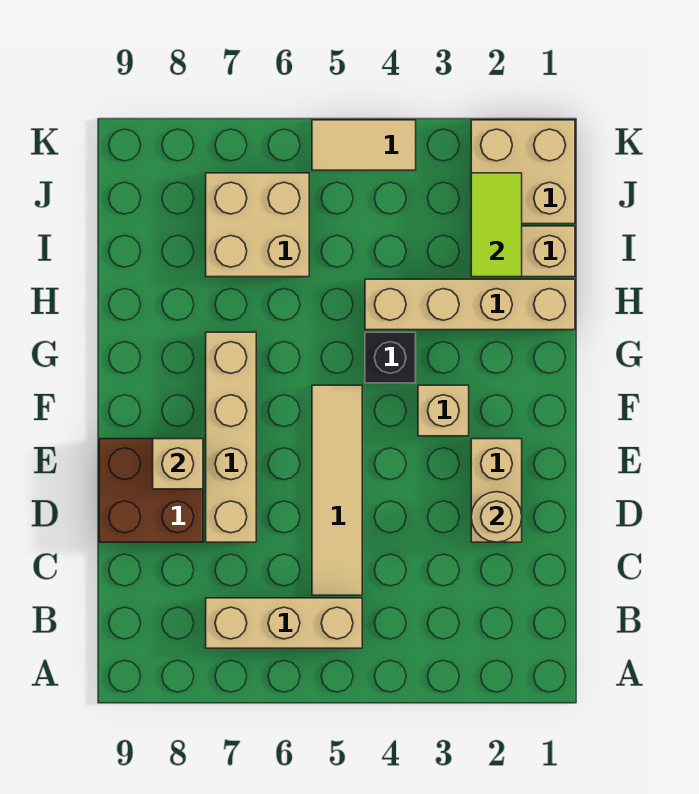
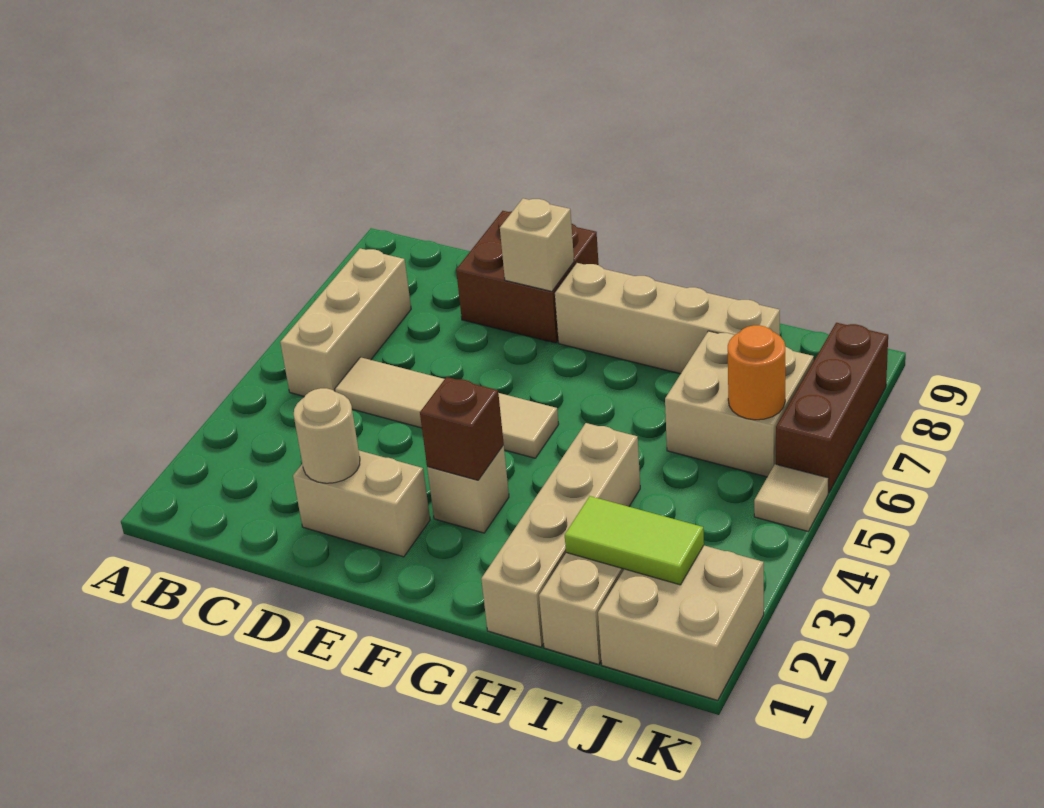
tan brick D7:G7 level 1 -> tan brick F8:I8 level 1
none -> brown brick F3 level 2
black brick G4 level 1 -> none
none -> orange round brick J6 level 2
tan tile K4:K5 level 1 -> tan tile K5 level 1
none -> brown brick K6:K8 level 1

